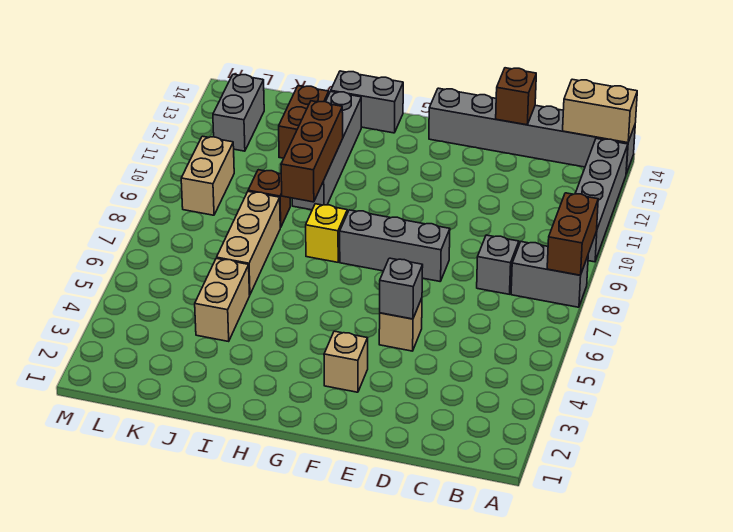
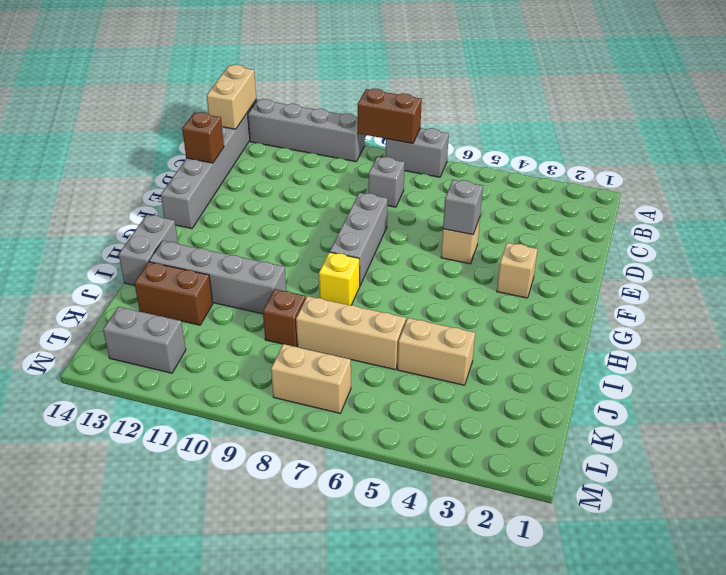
grey brick A8:B8 level 1 -> grey brick A7:A8 level 1
brown brick I9:I11 level 2 -> none
tan brick L9:L10 level 1 -> tan brick L7:L8 level 1

